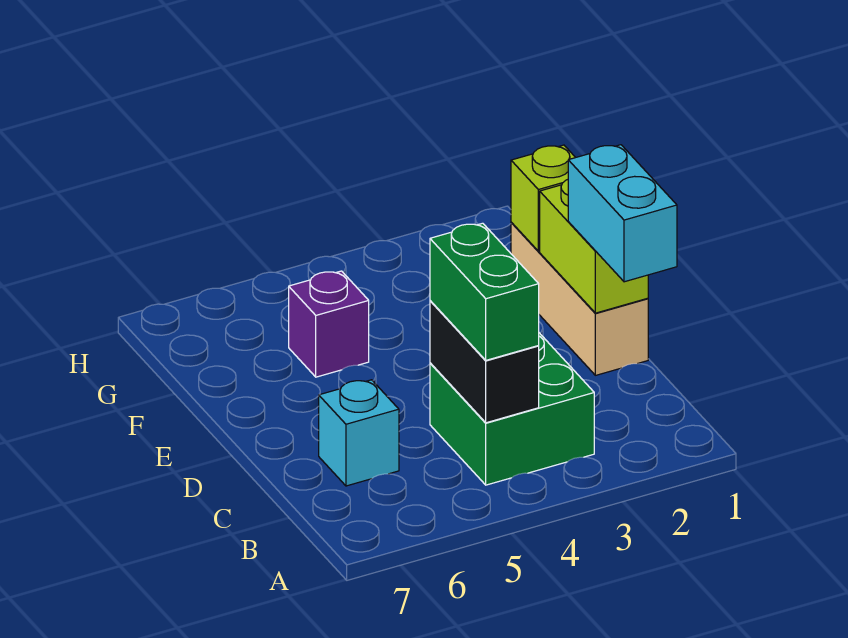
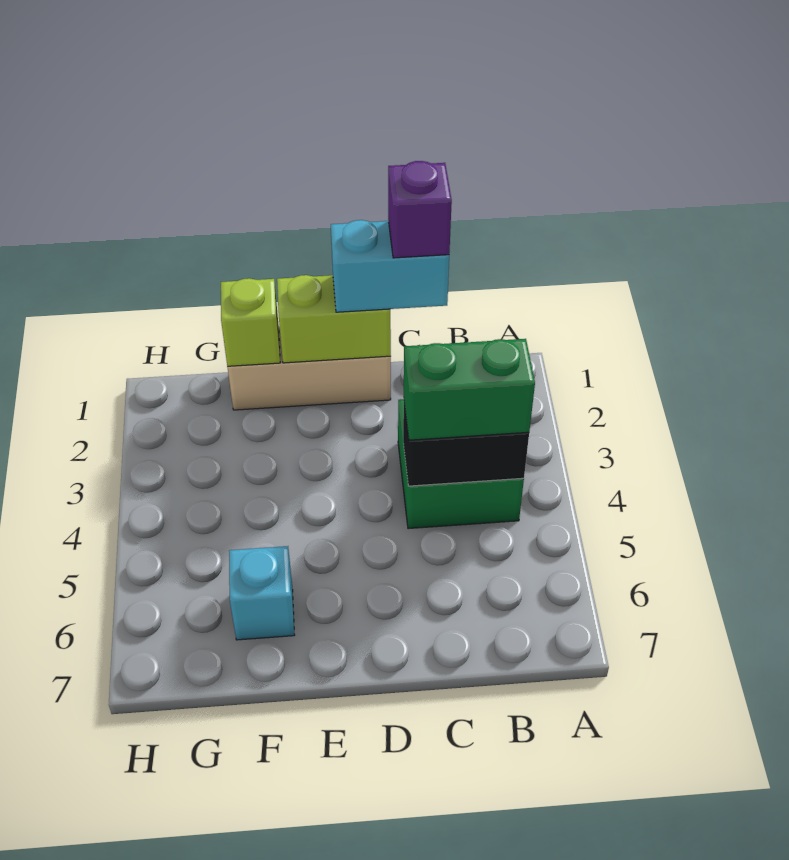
cyan brick C6 level 1 -> cyan brick F6 level 1
purple brick F5 level 1 -> purple brick C1 level 4

